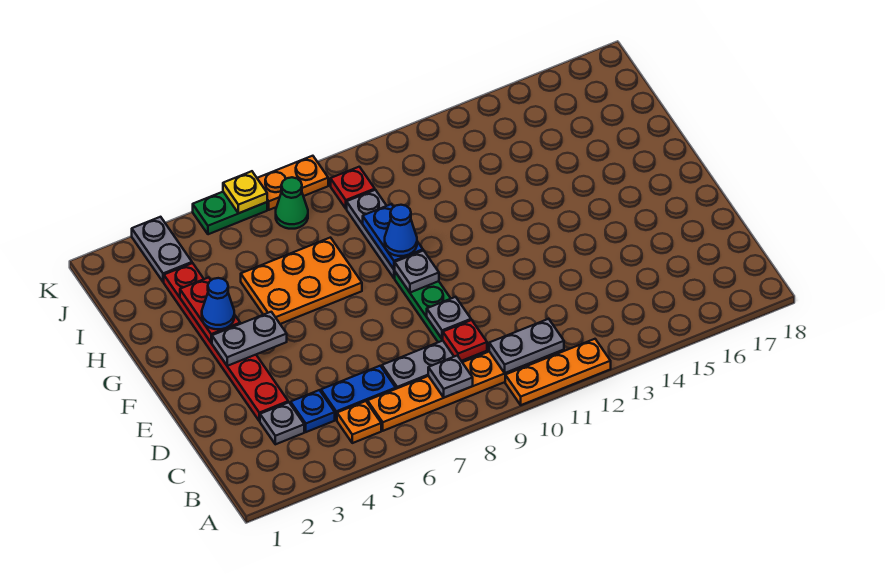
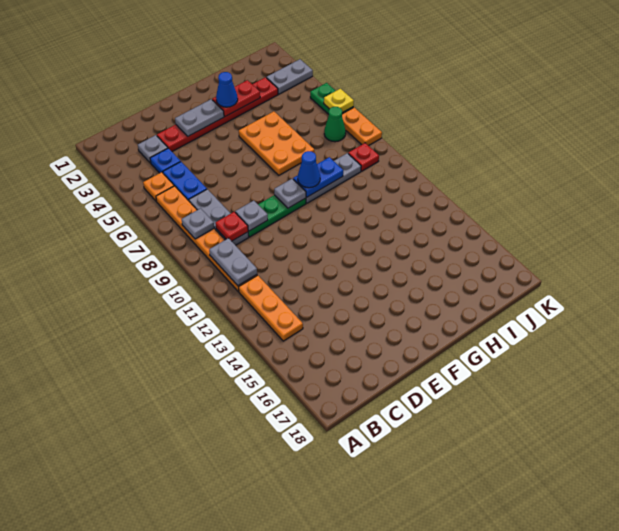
orange plate A10:A12 level 1 -> orange plate B12:B14 level 1
grey plate F3:F4 level 2 -> grey plate E3:F3 level 2

